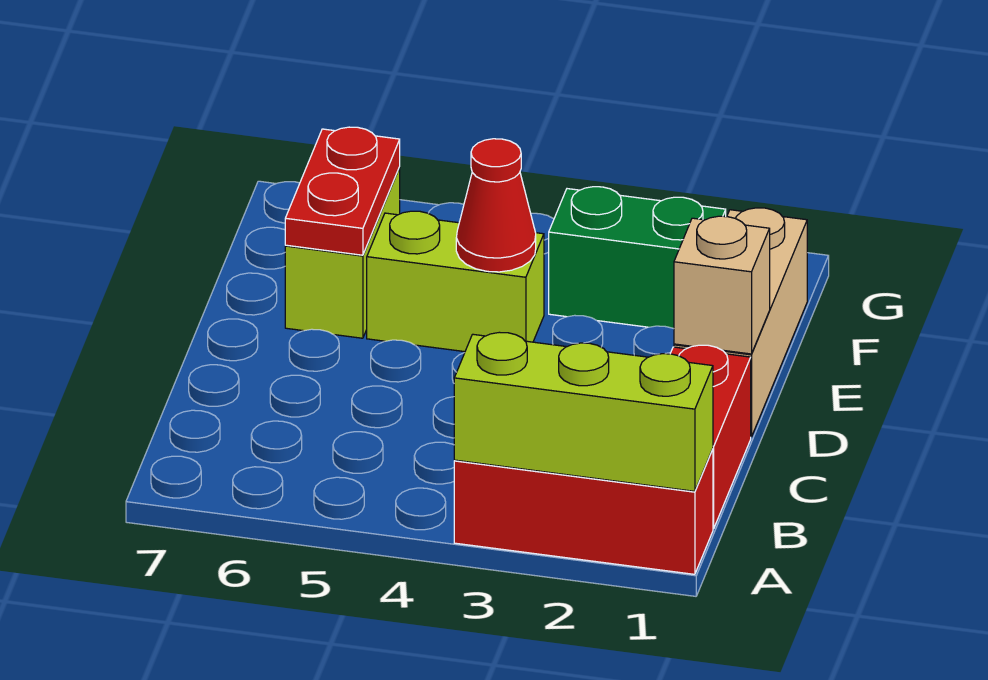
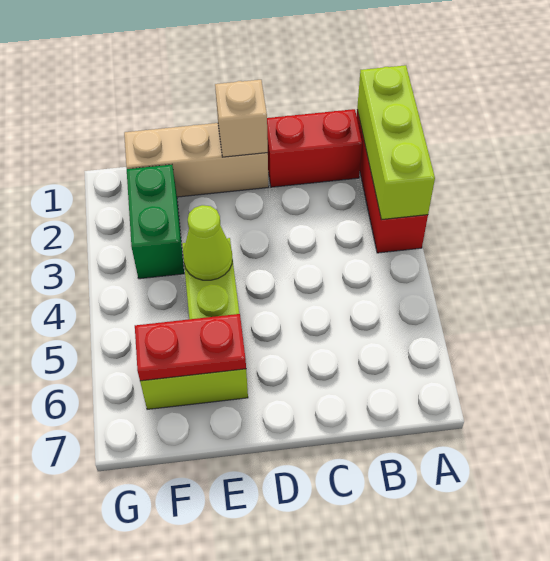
red cone E4 level 2 -> lime cone E4 level 2

